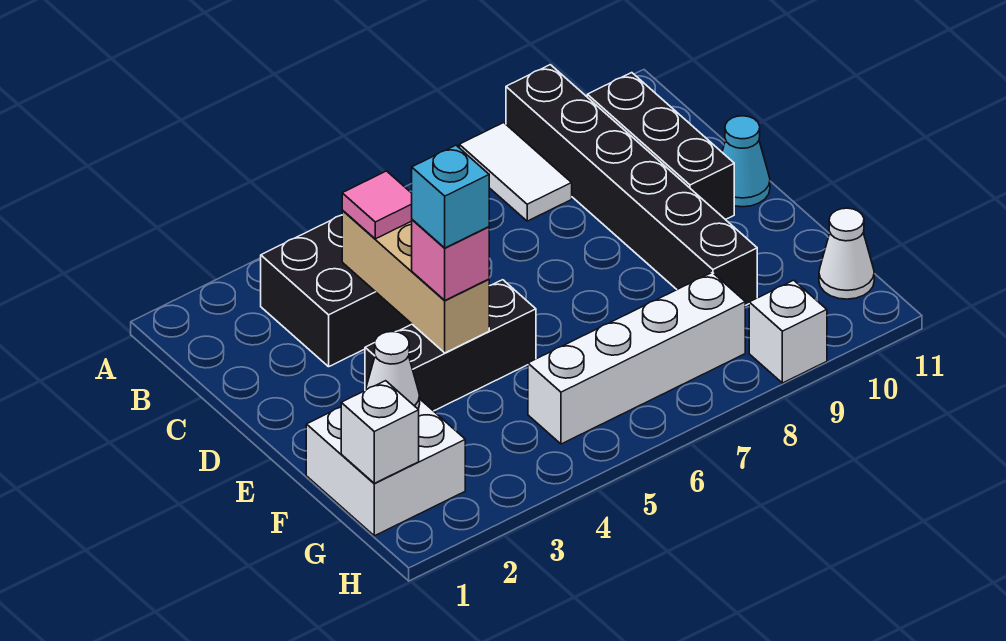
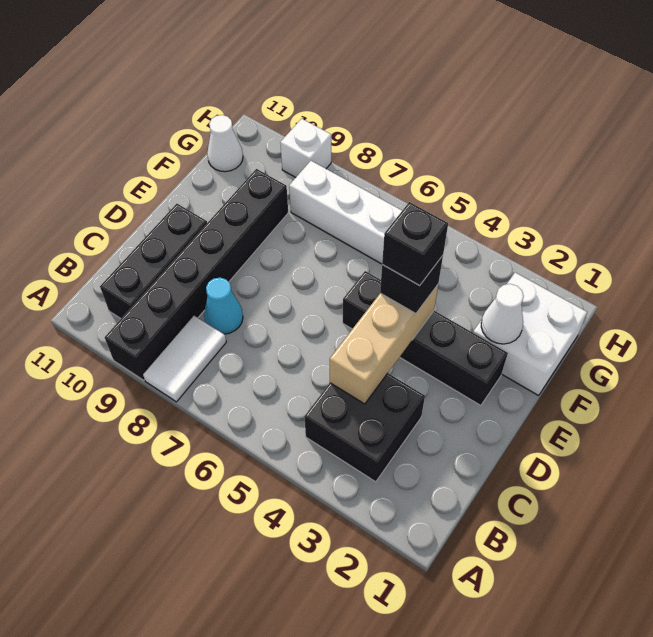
pink tile C4 level 3 -> none
cyan cone D11 level 1 -> cyan cone C8 level 1
black brick E3:E5 level 1 -> black brick E2:E5 level 1
pink brick E4 level 3 -> black brick E4 level 3
cyan brick E4 level 4 -> black brick E4 level 4
white brick G1 level 2 -> none

